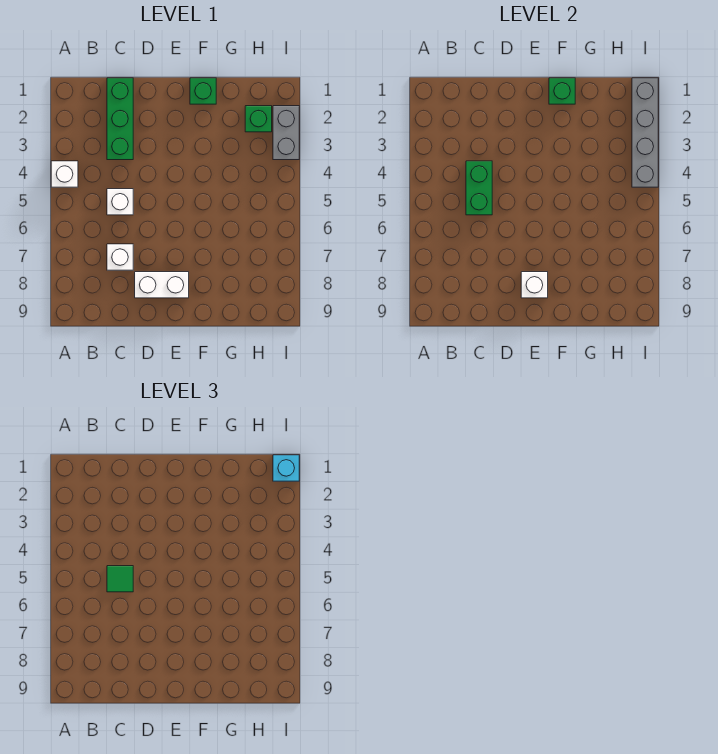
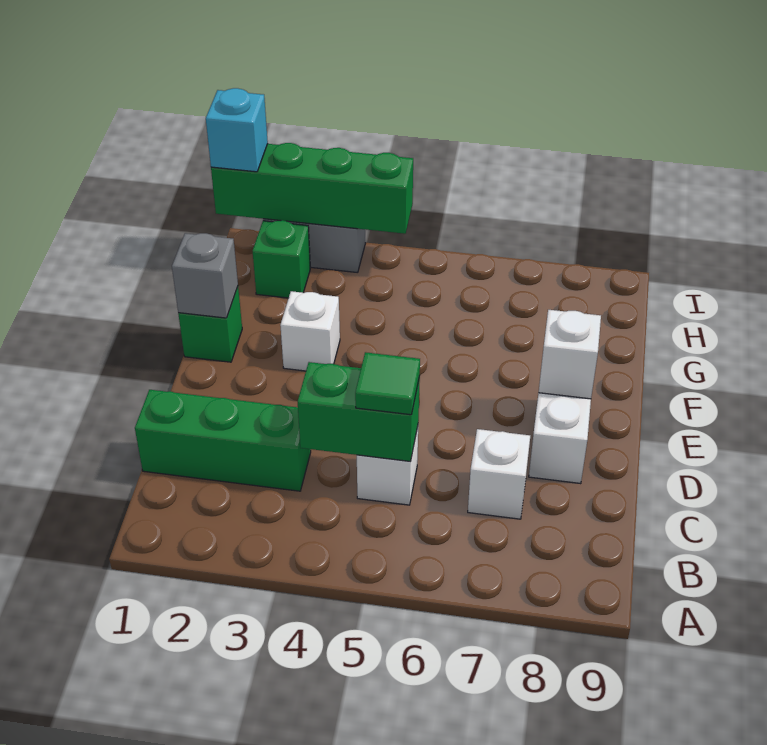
white brick A4 level 1 -> white brick F3 level 1
green brick F1 level 2 -> grey brick F1 level 2
grey brick I1:I4 level 2 -> green brick I1:I4 level 2

